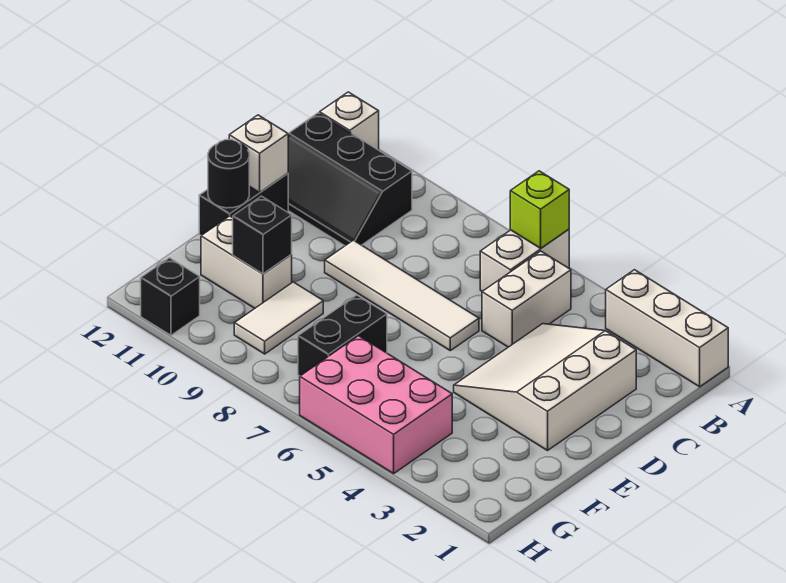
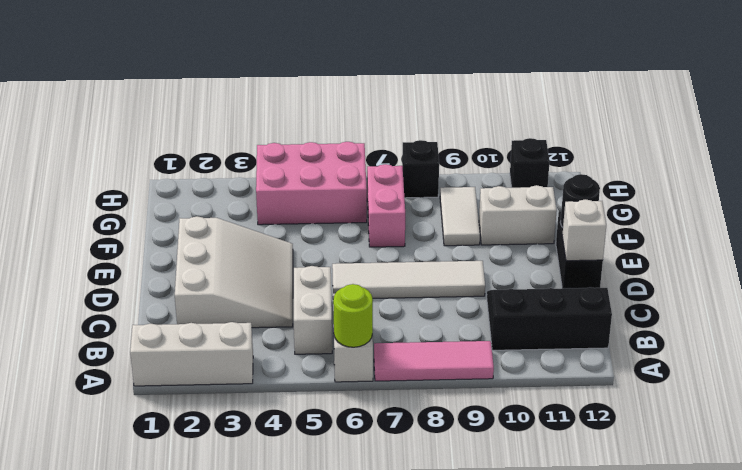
lime brick A6 level 2 -> lime round brick A6 level 2
none -> pink tile A7:A9 level 1
white brick A12 level 1 -> none
black brick F7:G7 level 1 -> pink brick F7:G7 level 1
black brick F10 level 2 -> black brick H8 level 1

